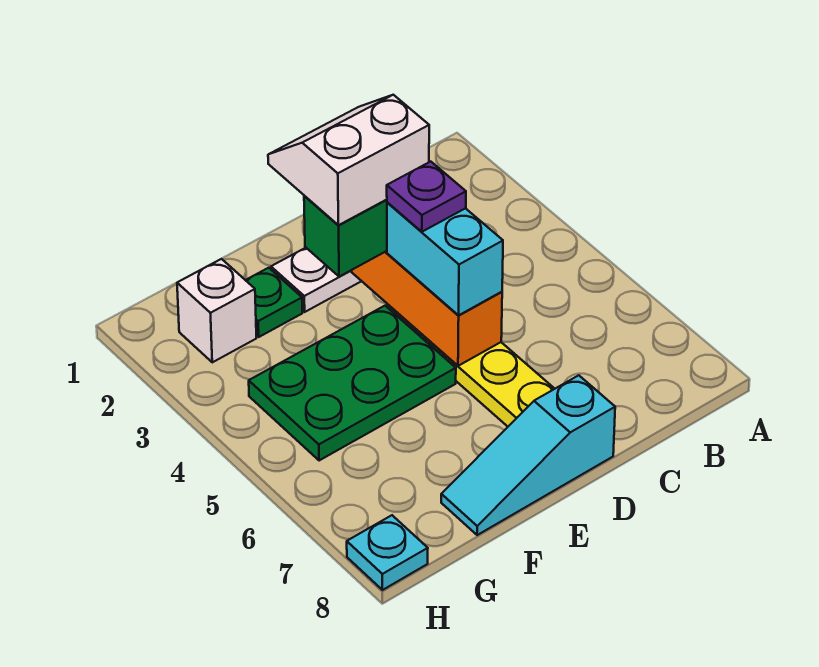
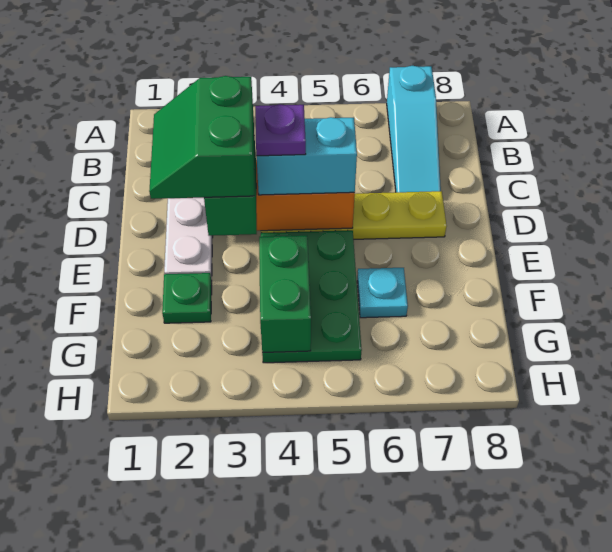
white slope D2:E3 level 4 top 3 -> green slope D2:E3 level 4 top 3
cyan slope D8:F8 level 1 top D -> cyan slope A7:C7 level 1 top A
none -> green brick F4:G4 level 2
white brick G2 level 1 -> none
cyan plate H8 level 1 -> cyan plate F6 level 1

